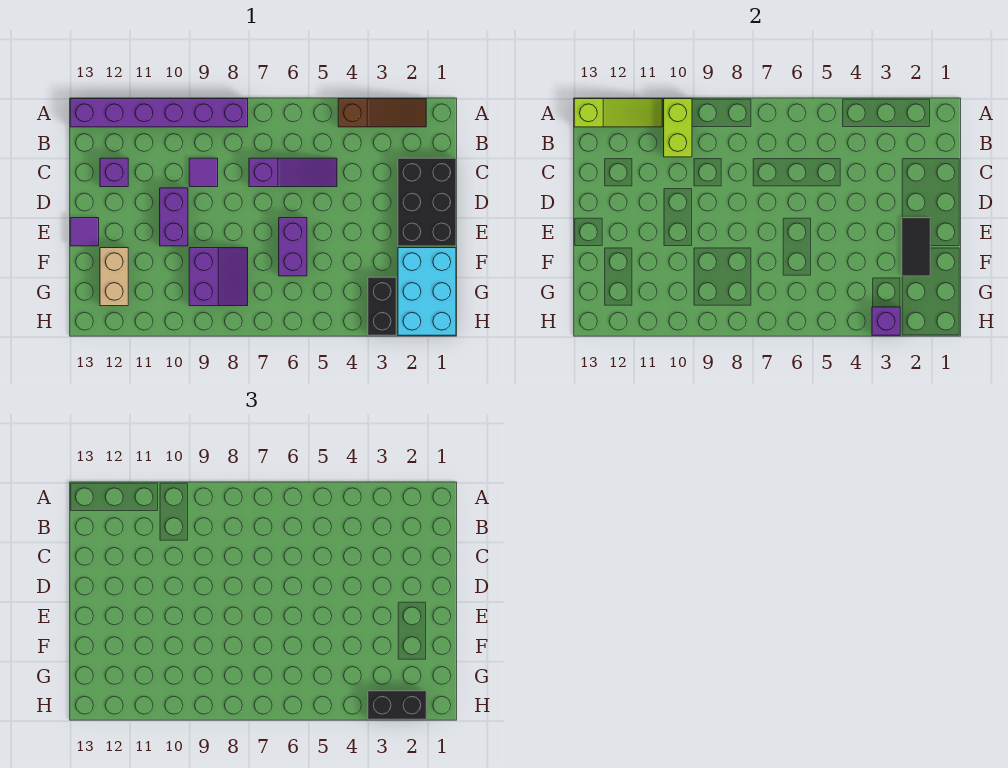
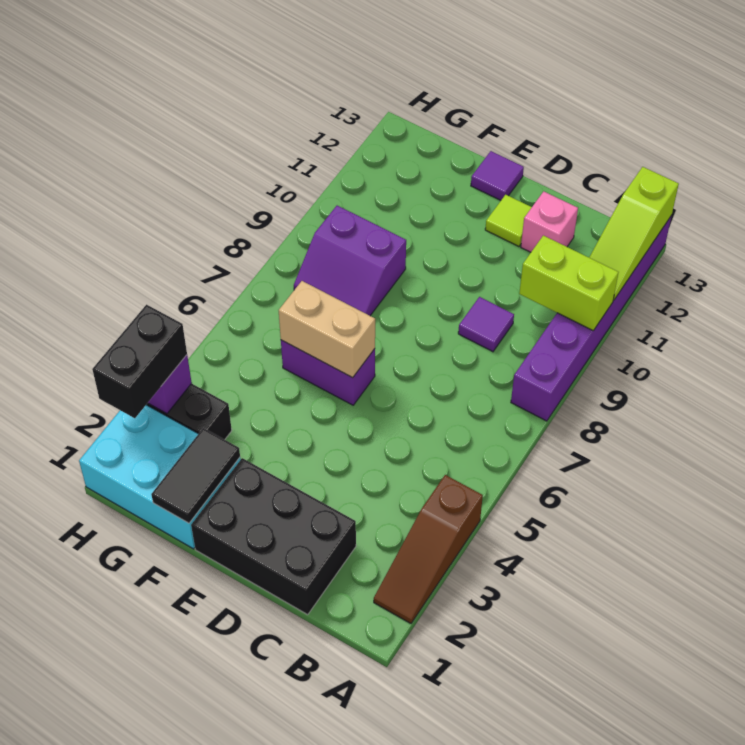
purple slope C5:C7 level 1 top 7 -> none
purple brick C12 level 1 -> pink brick C12 level 1
purple brick D10:E10 level 1 -> none
none -> lime tile D12 level 1
black tile E2:F2 level 2 -> black tile F1:F2 level 2
tan brick F12:G12 level 1 -> tan brick E6:F6 level 2

